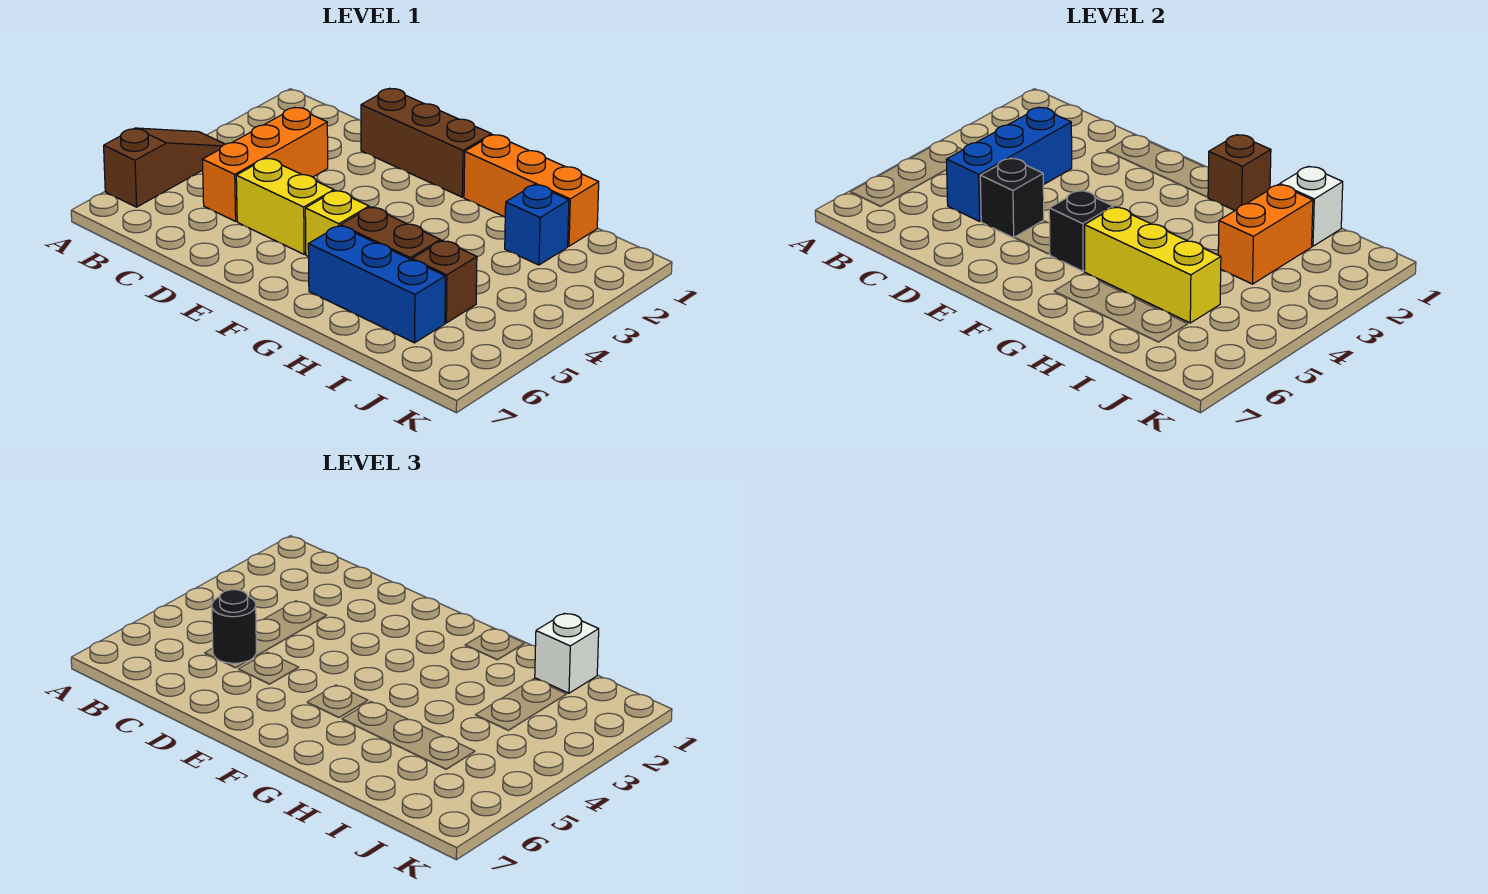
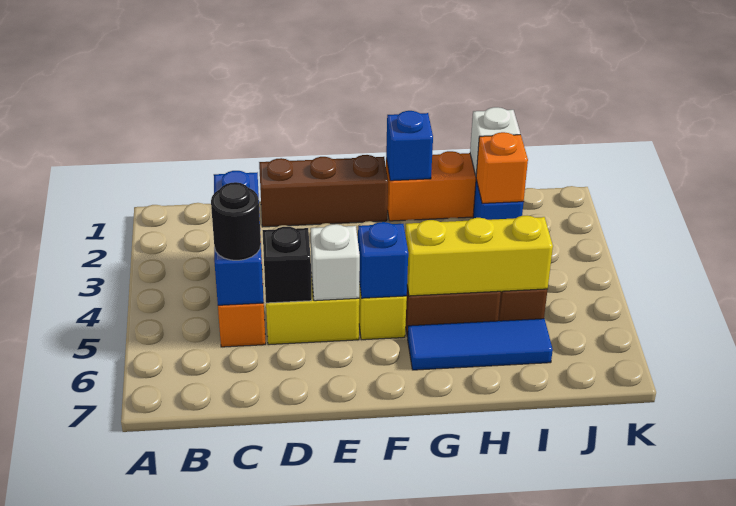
brown slope A4:A6 level 1 top 6 -> none
black brick F5 level 2 -> blue brick F5 level 2
brown brick G1 level 2 -> blue brick G1 level 2
blue brick G6:I6 level 1 -> blue tile G6:I6 level 1
white brick I1 level 3 -> white brick E5 level 2
orange brick I2:I3 level 2 -> orange brick I2 level 2

